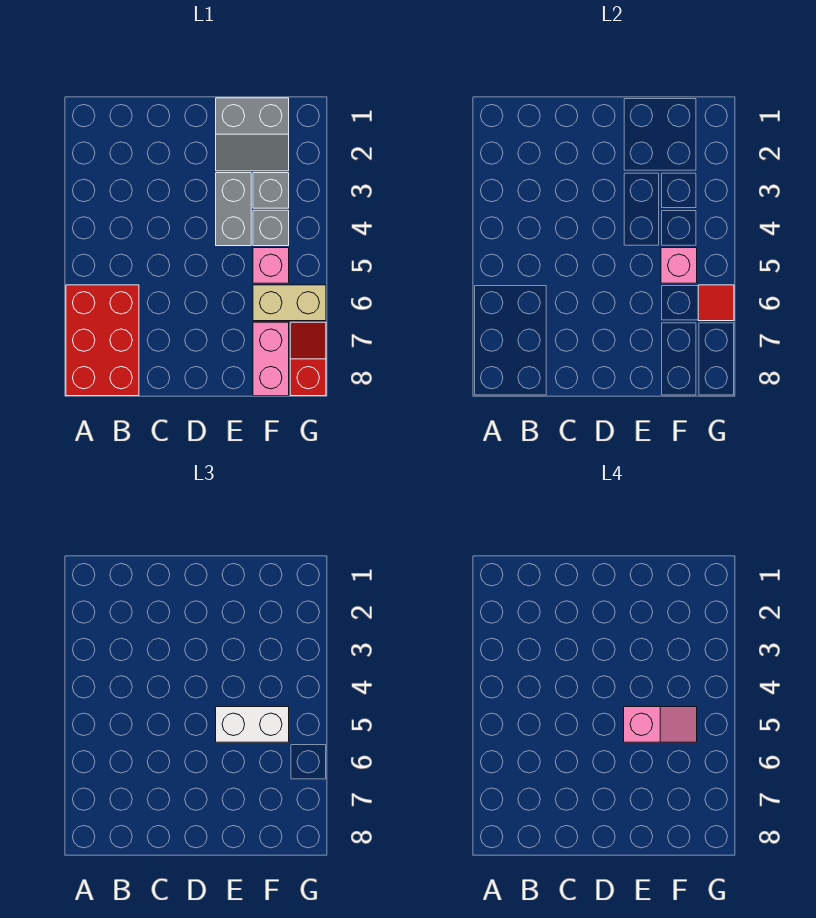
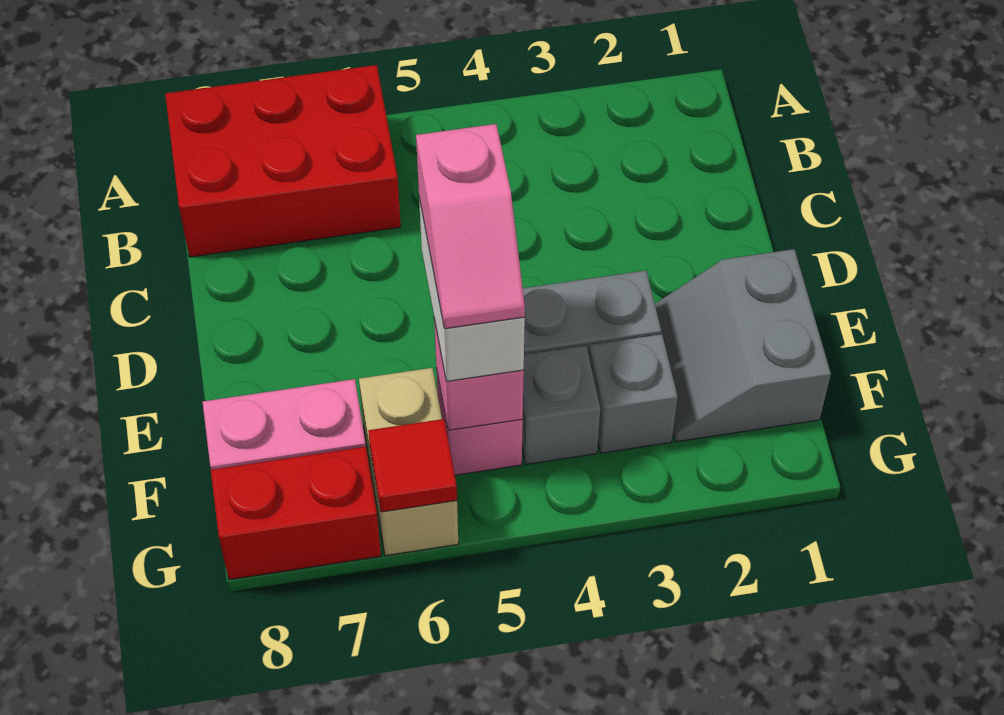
red slope G7:G8 level 1 top 8 -> red brick G7:G8 level 1

